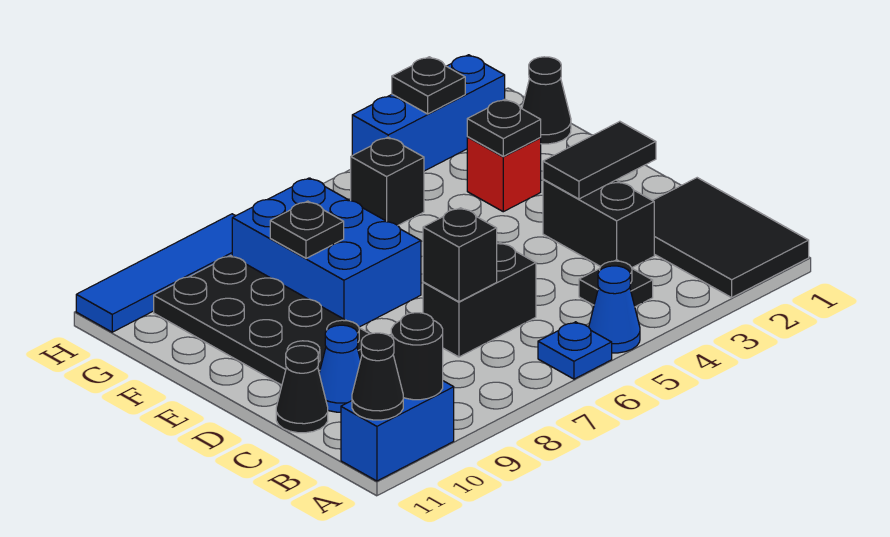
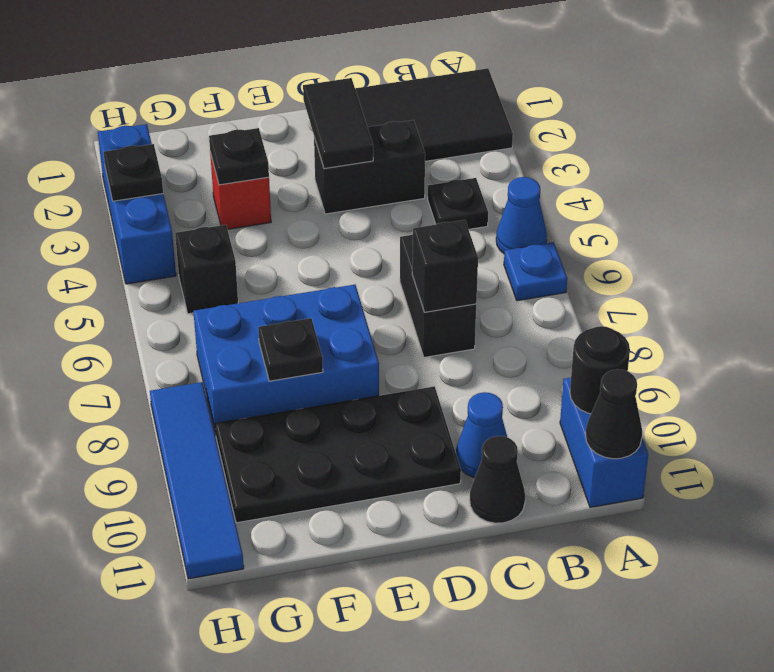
black cone G1 level 1 -> none

